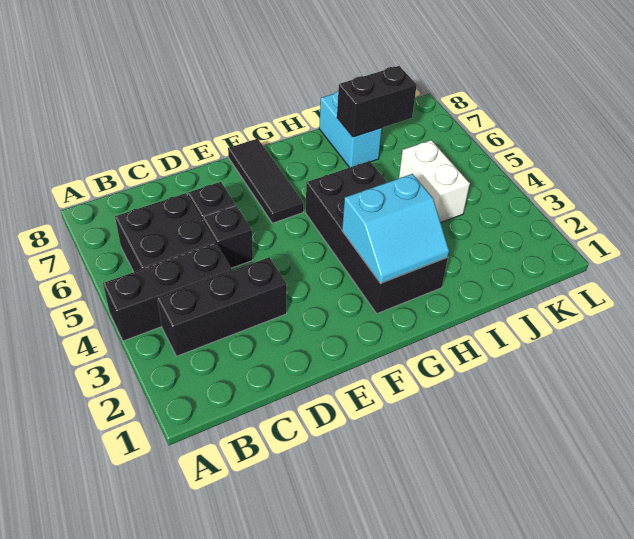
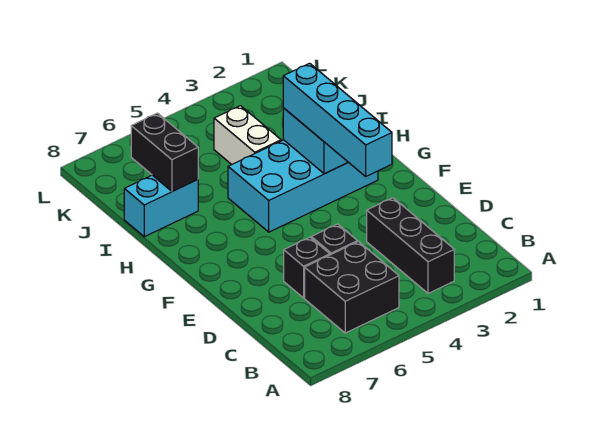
black brick A4:C4 level 1 -> none
none -> cyan brick E3:H3 level 3
black tile F6:F8 level 1 -> none
black brick G2:H5 level 1 -> cyan brick G2:H5 level 1
white brick J4:J5 level 1 -> white brick I4:J4 level 1

